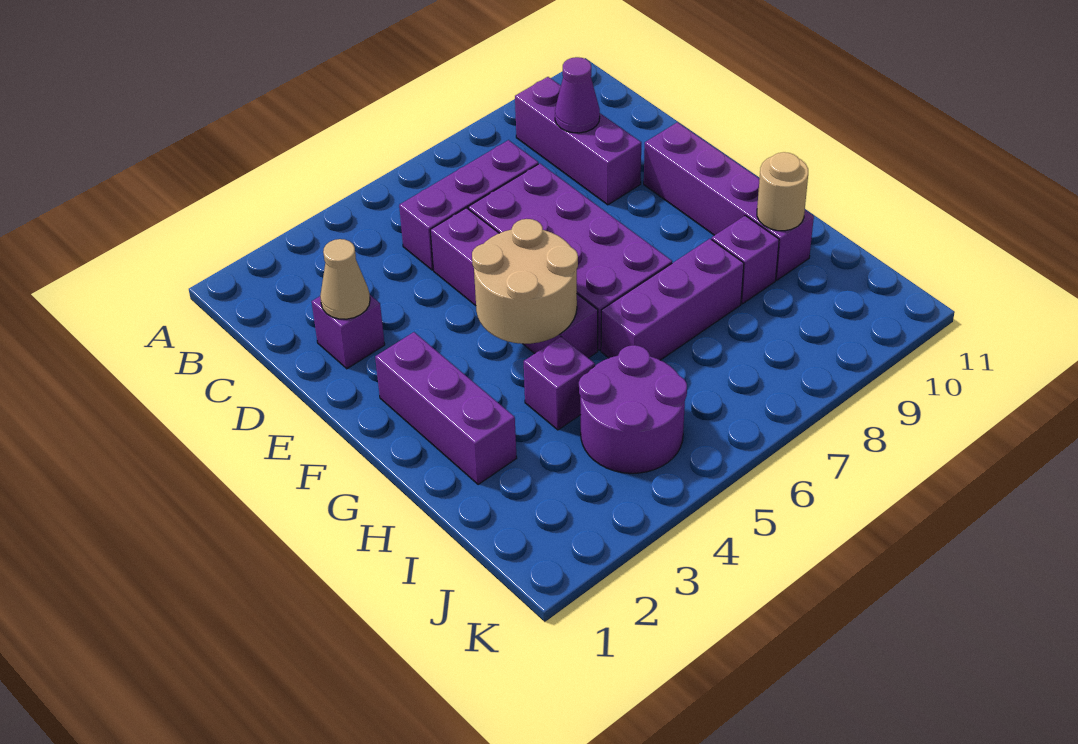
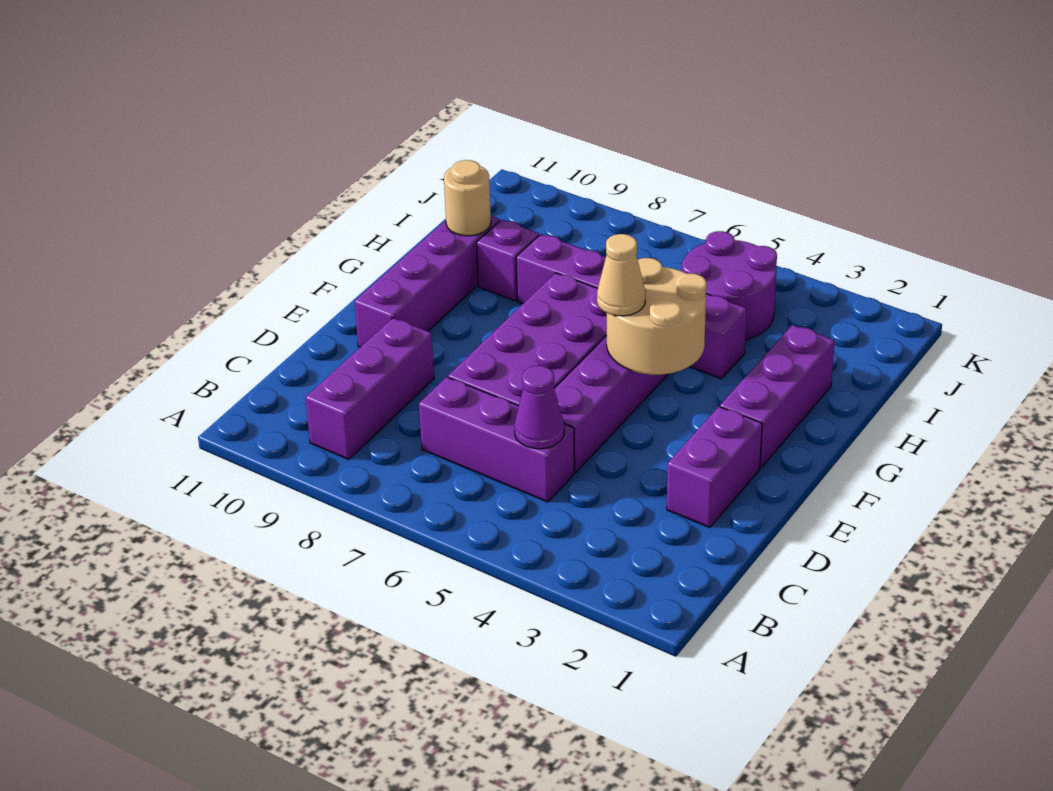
purple cone C9 level 2 -> purple cone C5 level 2
purple brick D2 level 1 -> purple brick D2:E2 level 1
tan cone D2 level 2 -> tan cone F5 level 3

